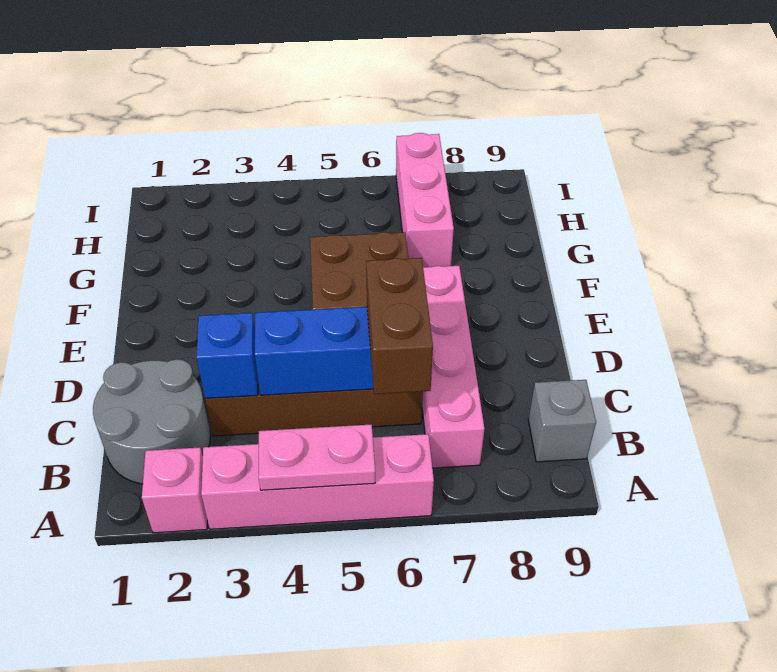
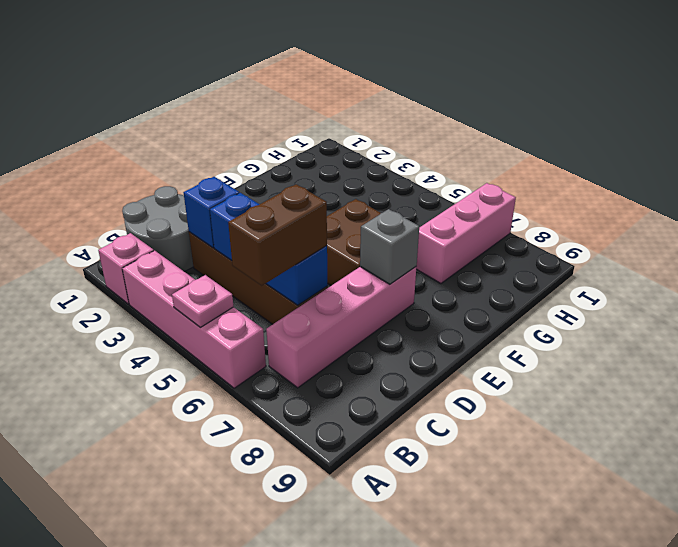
pink plate A4:A5 level 2 -> pink plate A5 level 2
grey brick B9 level 1 -> grey brick E7 level 2

